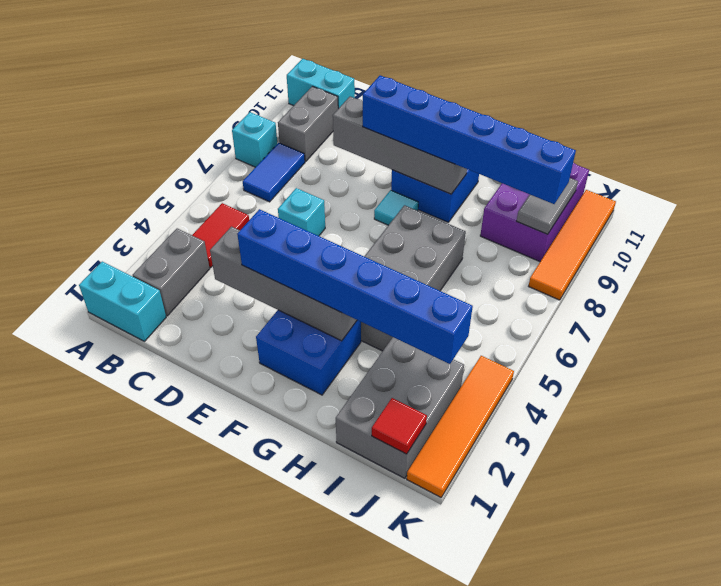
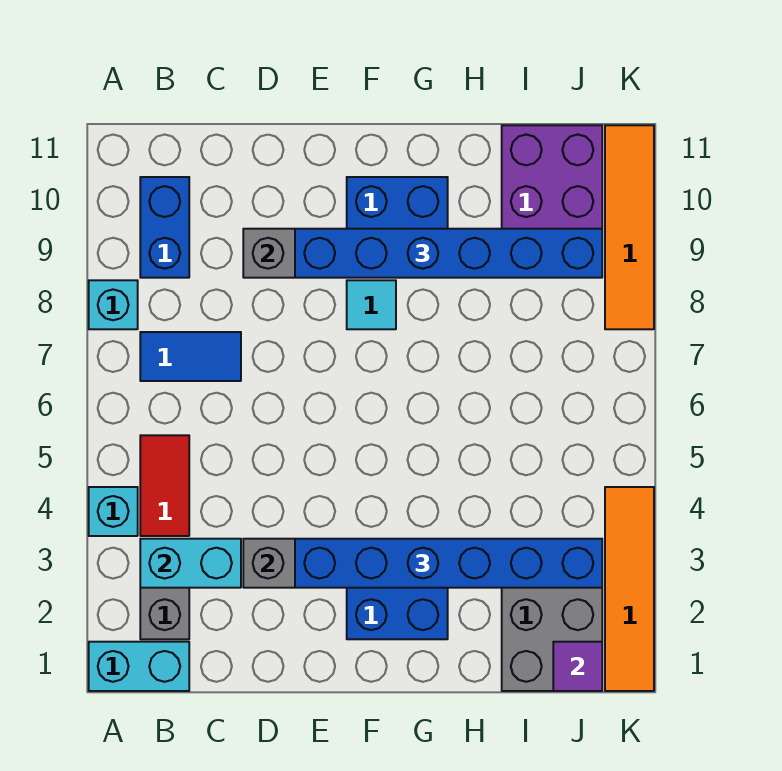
cyan brick A11:B11 level 1 -> cyan brick B3:C3 level 2
blue tile B7:B8 level 1 -> blue tile B7:C7 level 1
grey brick B9:B10 level 1 -> blue brick B9:B10 level 1
cyan brick D6 level 1 -> cyan brick A4 level 1
grey brick G4:H7 level 1 -> none
red tile J1 level 2 -> purple tile J1 level 2
grey tile J9:J10 level 2 -> none

